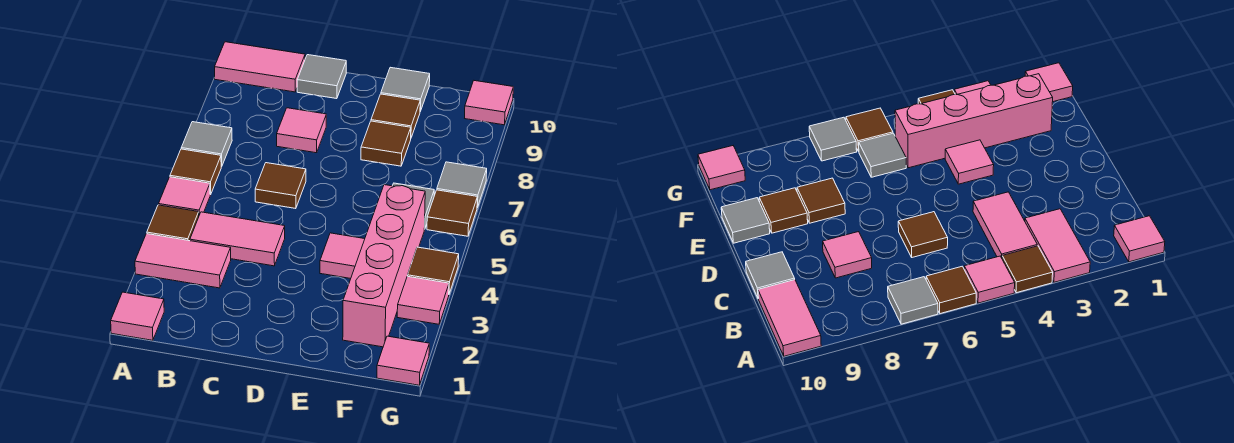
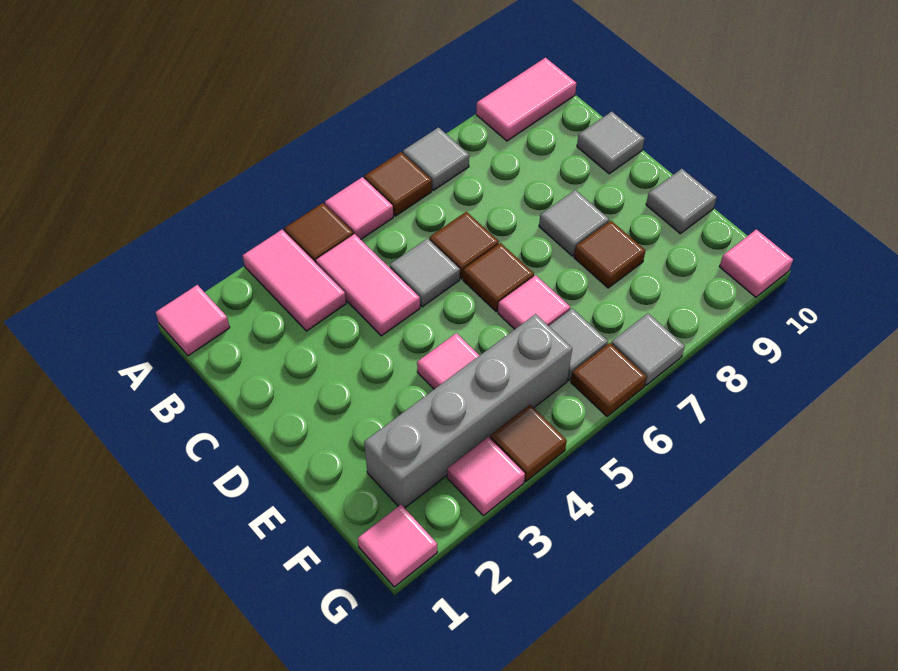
pink tile A10:B10 level 1 -> pink tile A9:A10 level 1
none -> grey tile C5 level 1
pink tile C8 level 1 -> pink tile E6 level 1
none -> grey tile D8 level 1
brown tile E9 level 1 -> brown tile D6 level 1
pink brick F2:F5 level 1 -> grey brick F2:F5 level 1

